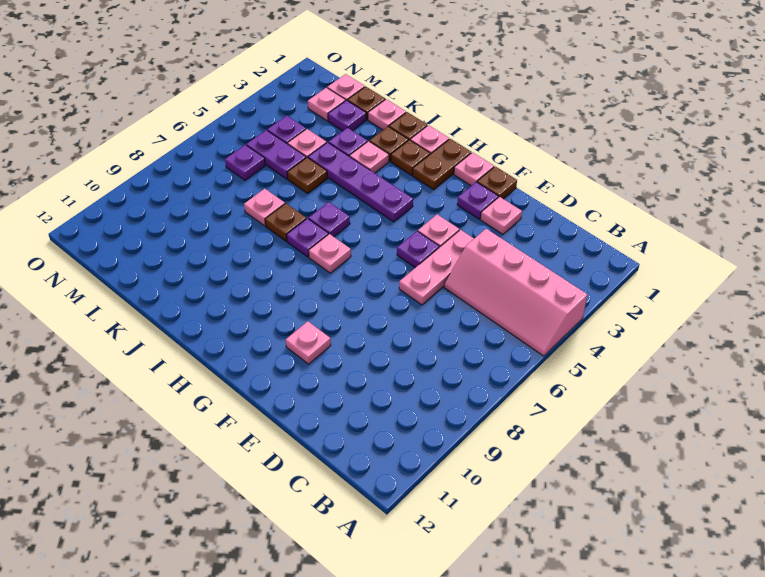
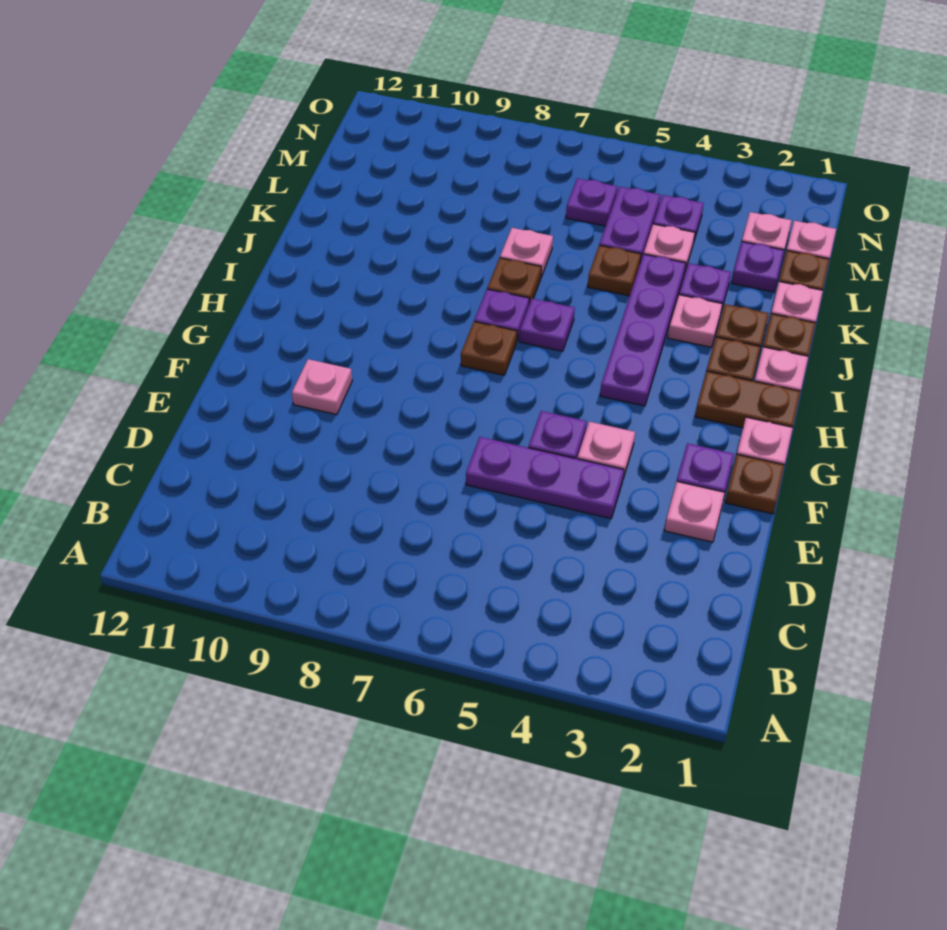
pink slope A4:D5 level 1 top 4 -> none
pink plate E4:E6 level 1 -> purple plate E4:E6 level 1
pink plate H7 level 1 -> brown plate H7 level 1

